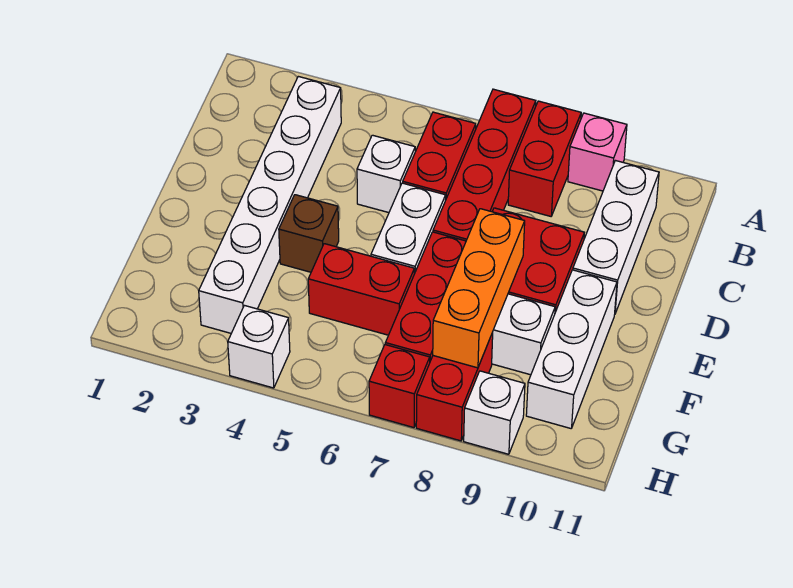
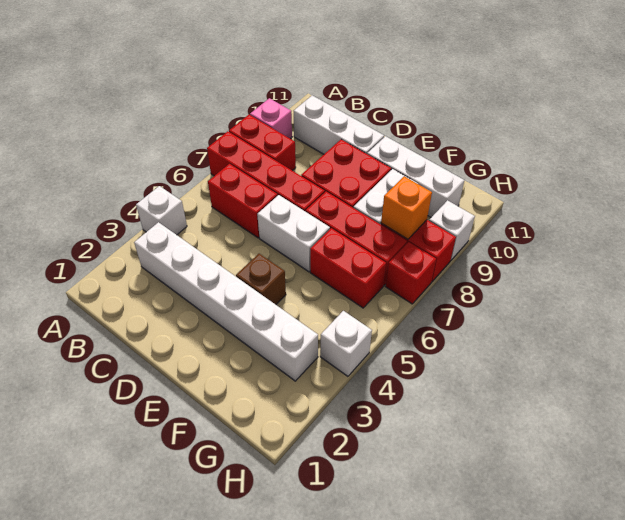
white brick C5 level 1 -> white brick A4 level 1
orange brick E8:G8 level 2 -> orange brick G8 level 2
red brick F5:F6 level 1 -> red brick F6:G6 level 1

